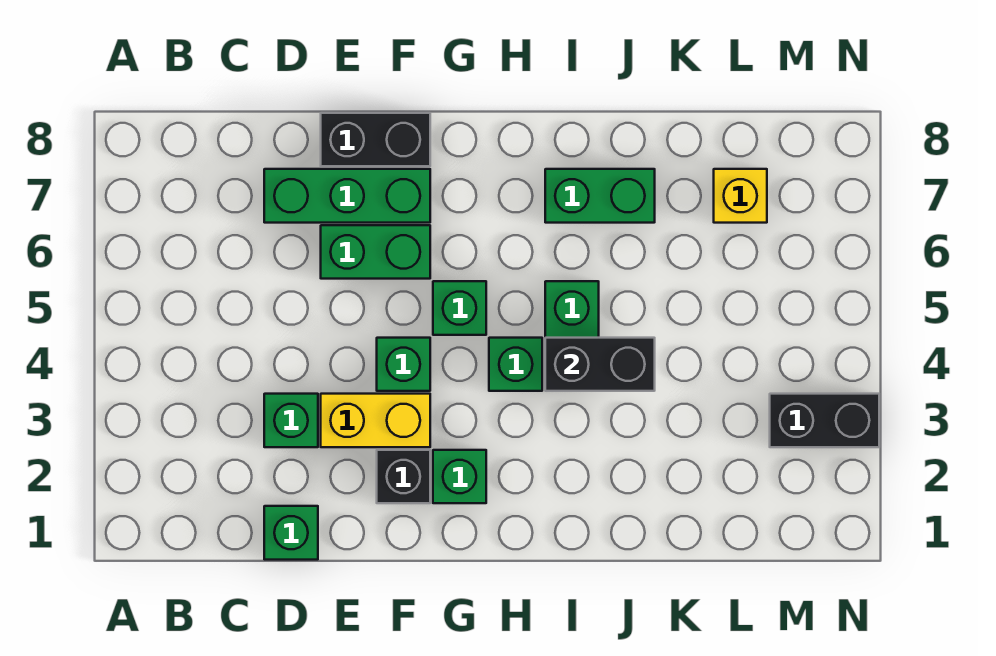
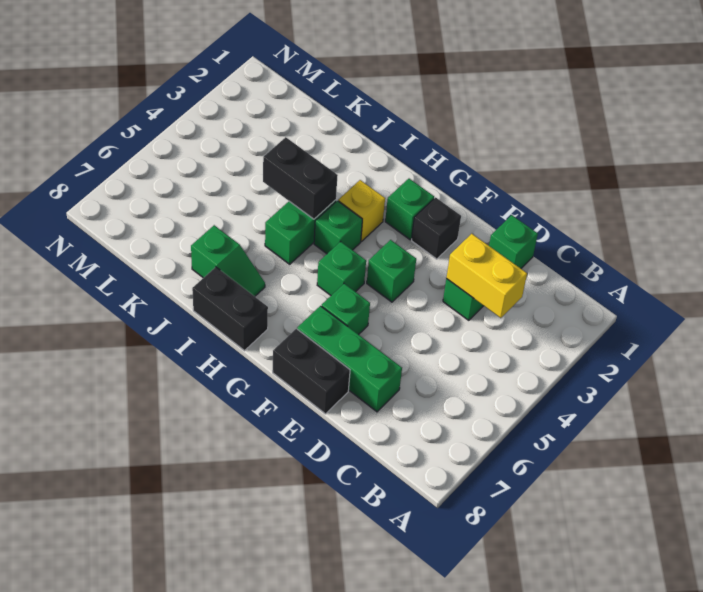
yellow brick E3:F3 level 1 -> yellow brick C3:D3 level 2
green brick E6:F6 level 1 -> green brick F6 level 1
green brick I7:J7 level 1 -> green slope I7:J7 level 1 top J
yellow brick L7 level 1 -> yellow brick H3 level 1
black brick M3:N3 level 1 -> black brick H8:I8 level 1

